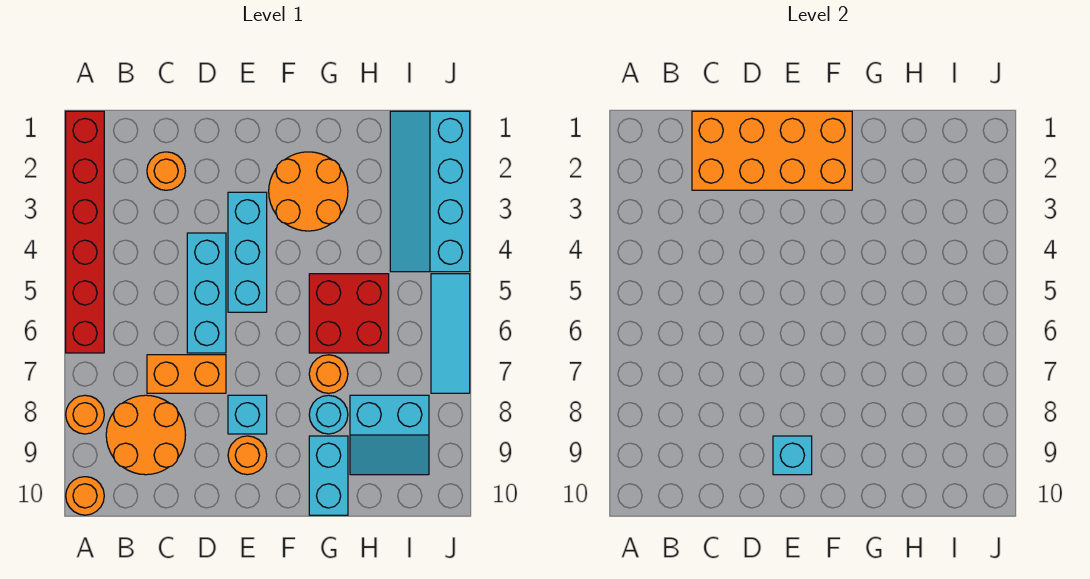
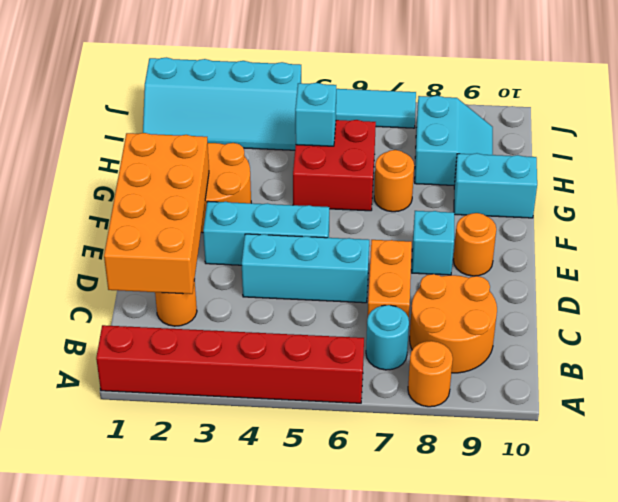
orange round brick A10 level 1 -> none
cyan brick E9 level 2 -> cyan brick H5 level 2
cyan round brick G8 level 1 -> cyan round brick B7 level 1

